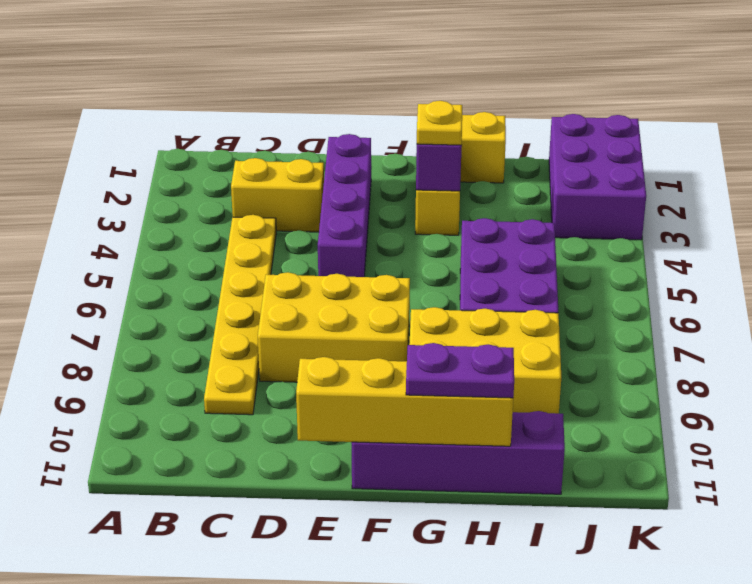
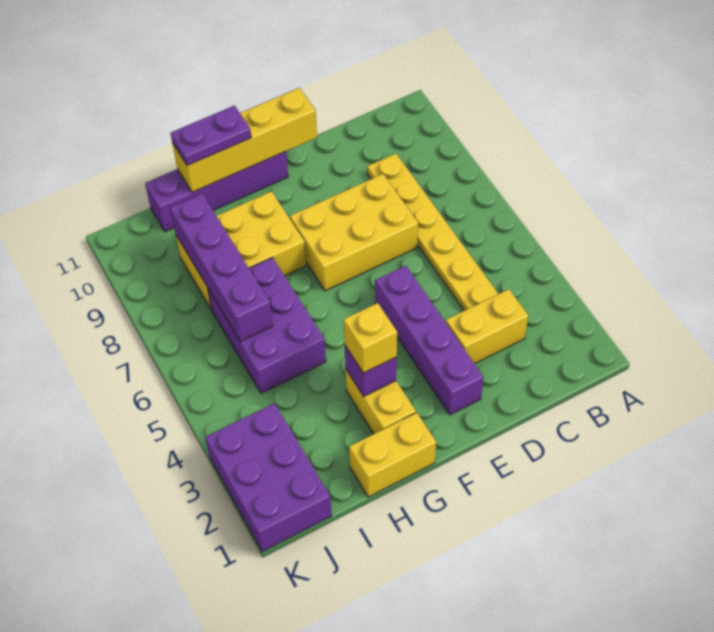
yellow plate G3 level 3 -> yellow brick G3 level 3
none -> purple brick I6:I9 level 2

